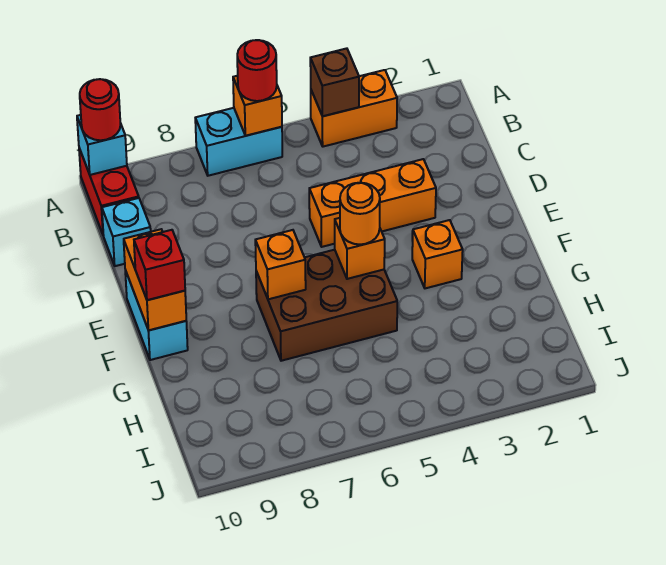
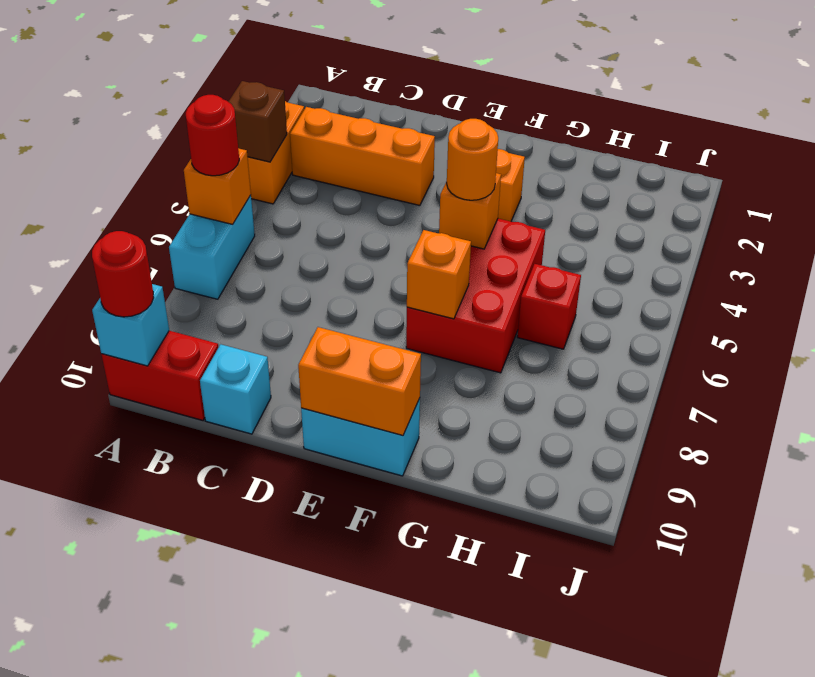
orange brick D3:D5 level 1 -> orange brick B3:D3 level 1
brown brick F5:G7 level 1 -> red brick F5:G7 level 1
red brick F10 level 3 -> red brick H6 level 1

